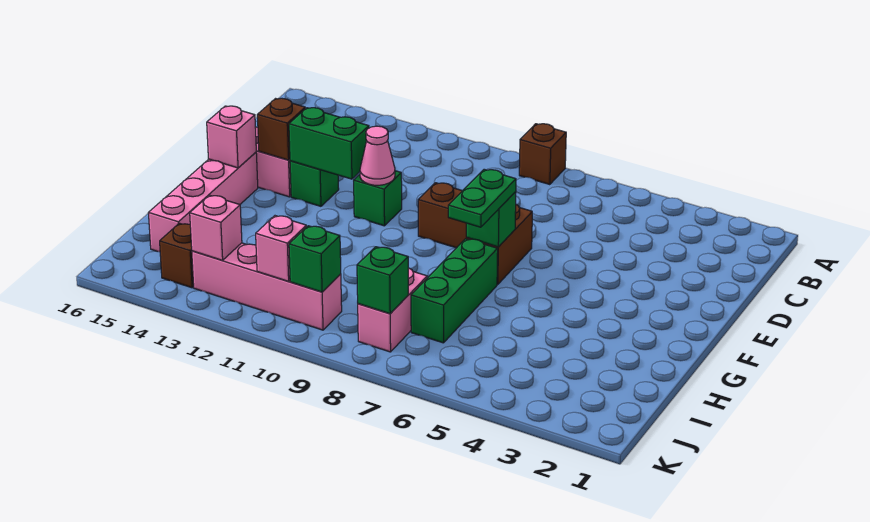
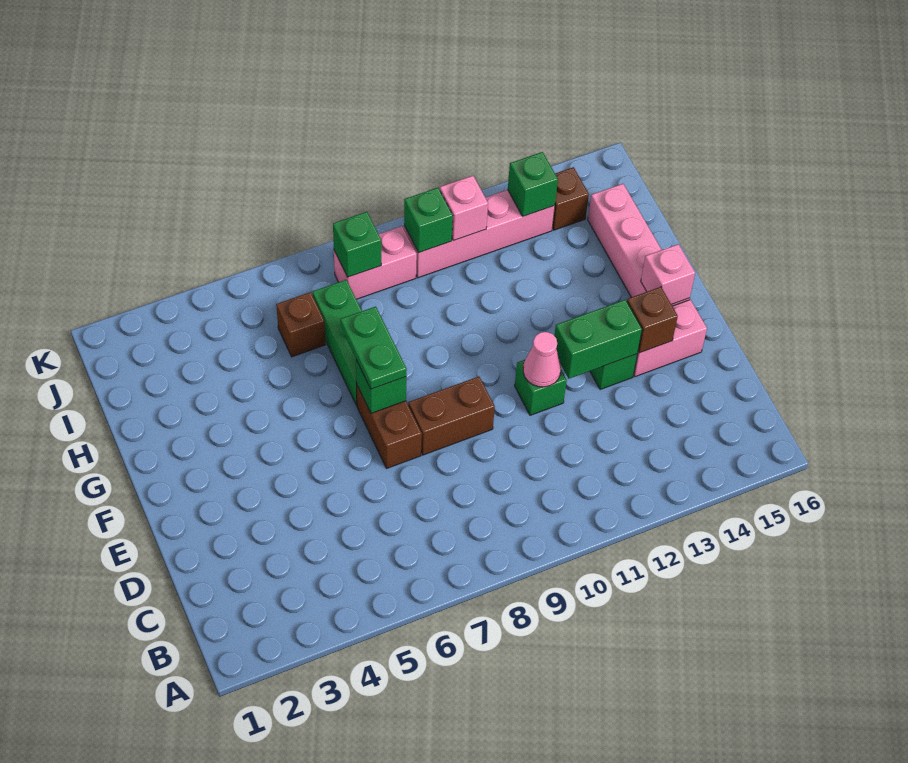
brown brick A8 level 1 -> brown brick I6 level 1
pink brick I8:J8 level 1 -> pink brick J8:J9 level 1
pink brick J13 level 2 -> green brick J13 level 2

